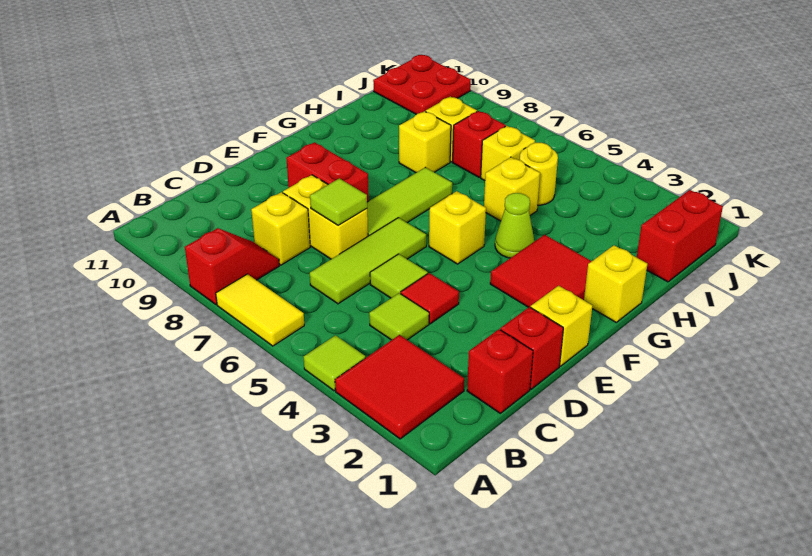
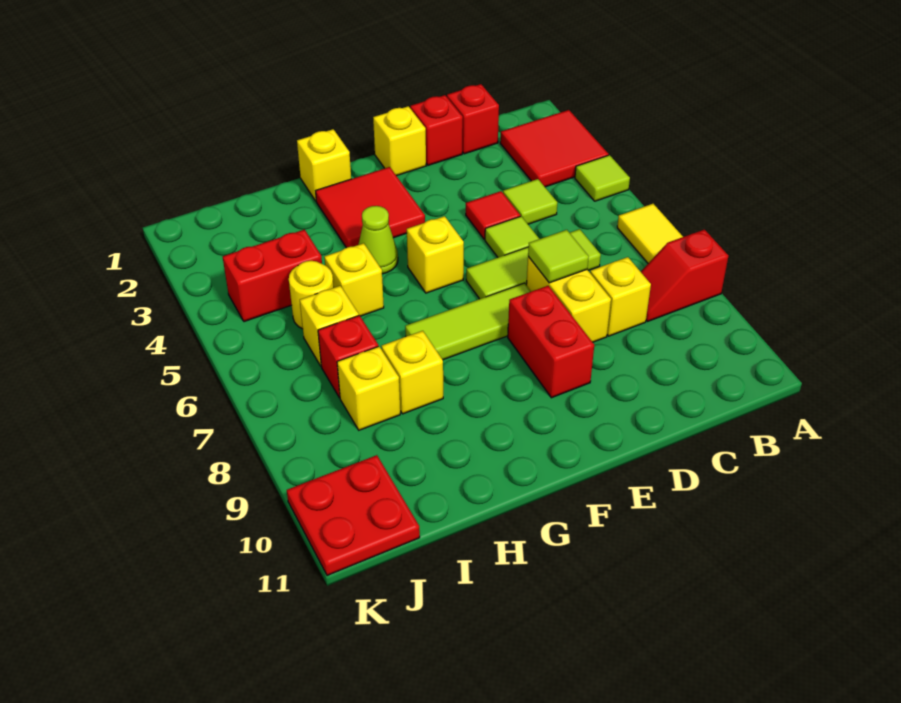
red brick I1:J1 level 1 -> red brick I4:J4 level 1

